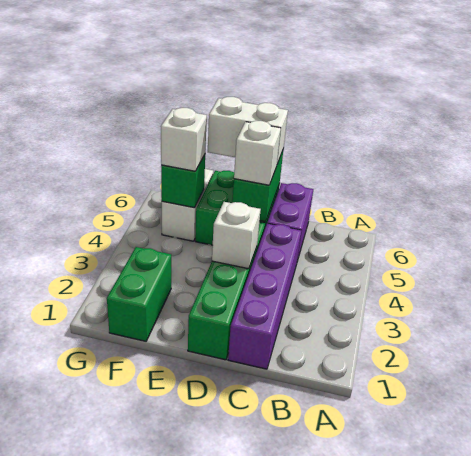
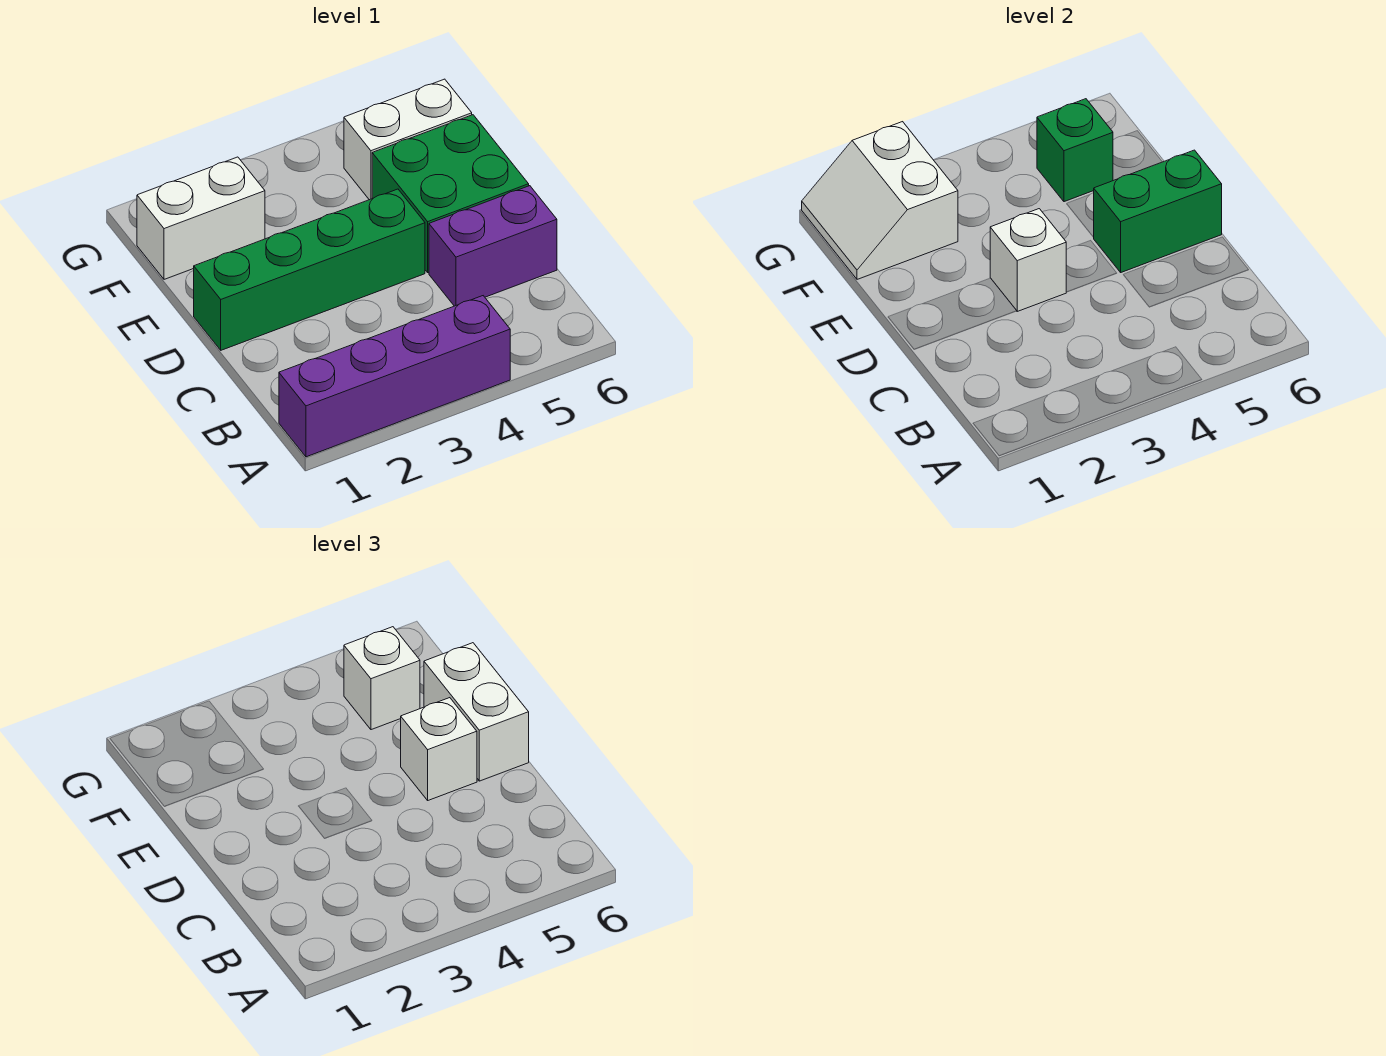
purple brick C1:C4 level 1 -> purple brick A1:A4 level 1
green brick F1:F2 level 1 -> white brick F1:F2 level 1
none -> white slope F1:G2 level 2 top 2

